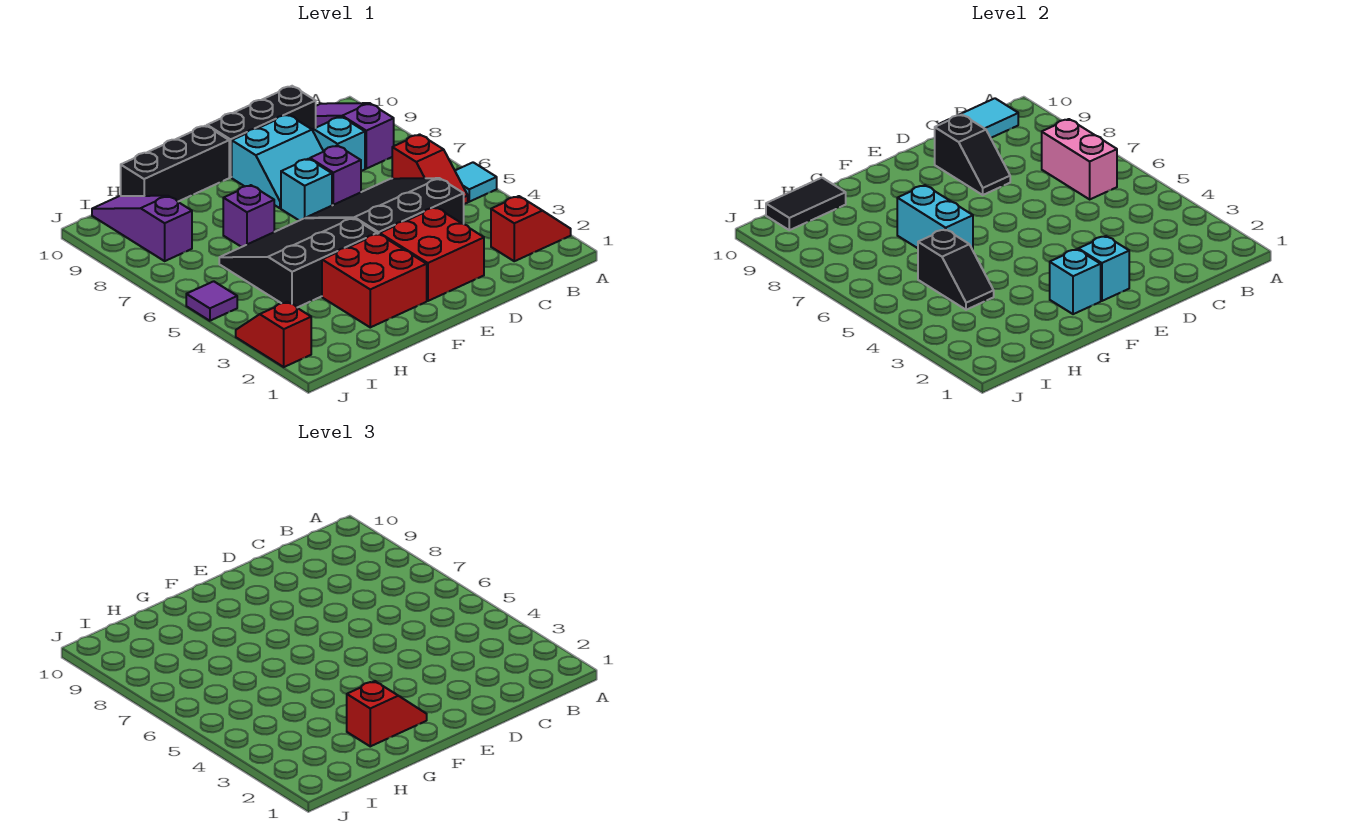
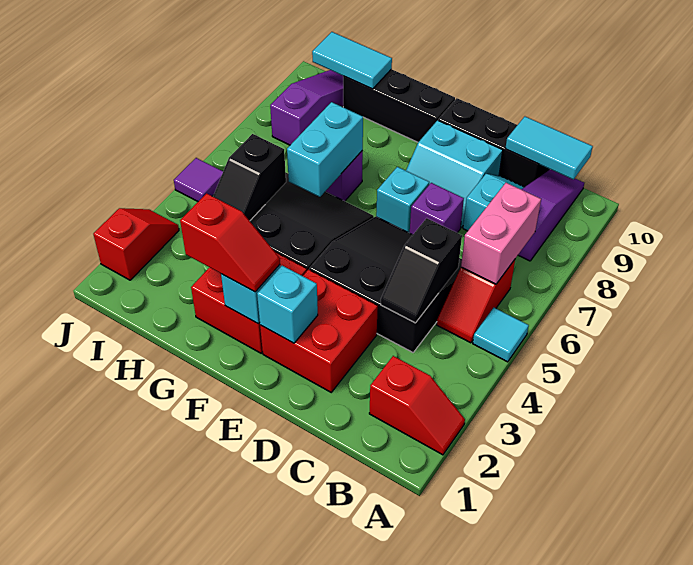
black slope D8:D9 level 2 top 9 -> black slope C4:C5 level 2 top 5
black tile H10:I10 level 2 -> cyan tile H10:I10 level 2

